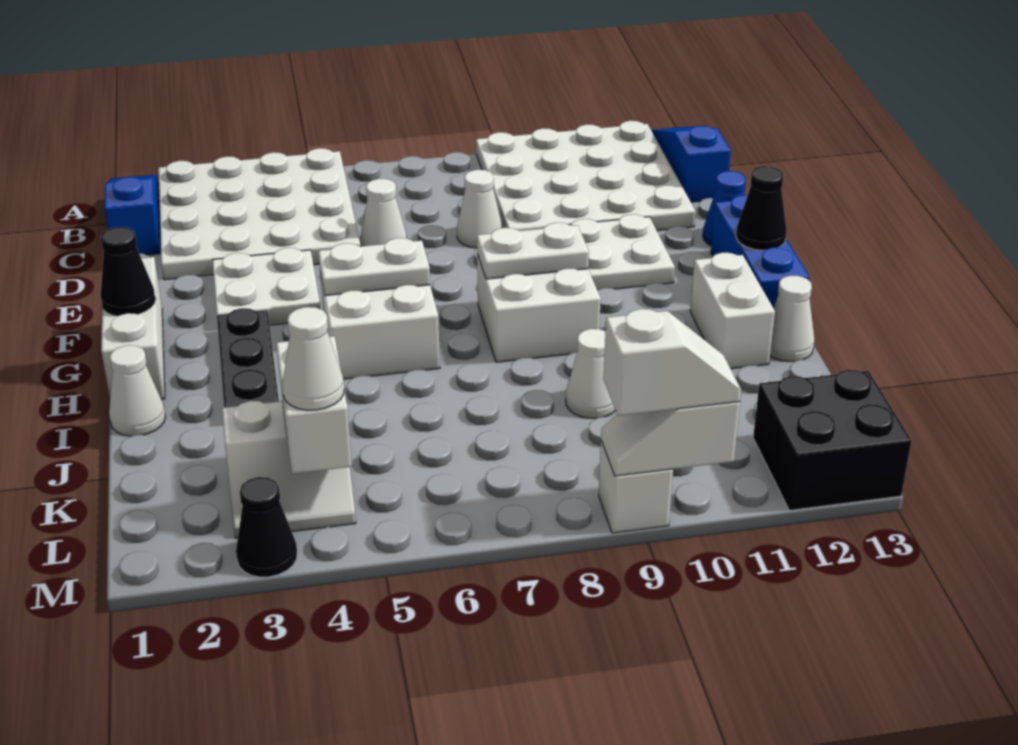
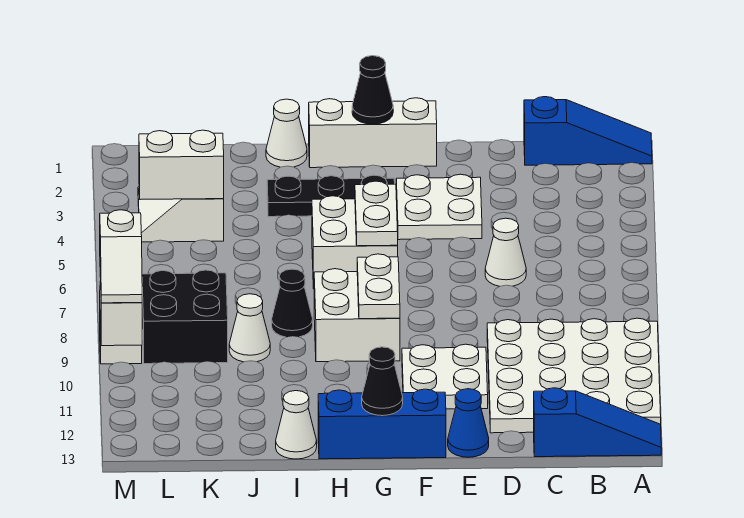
white plate A2:D5 level 1 -> none
white cone D8 level 1 -> none
white brick H12:I12 level 1 -> none
white cone L4 level 3 -> none
black brick L12:M13 level 1 -> black brick K8:L9 level 1
black cone M3 level 1 -> black cone I8 level 1

